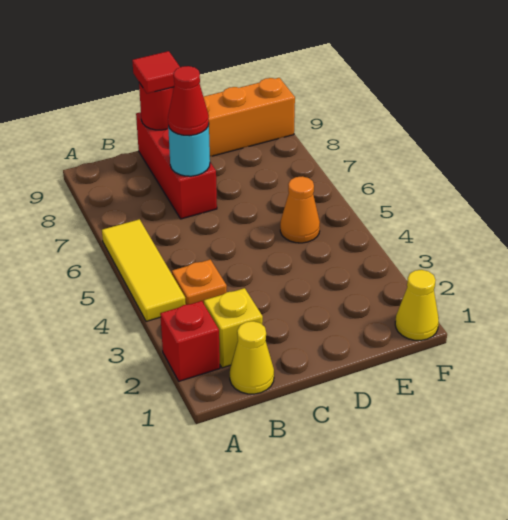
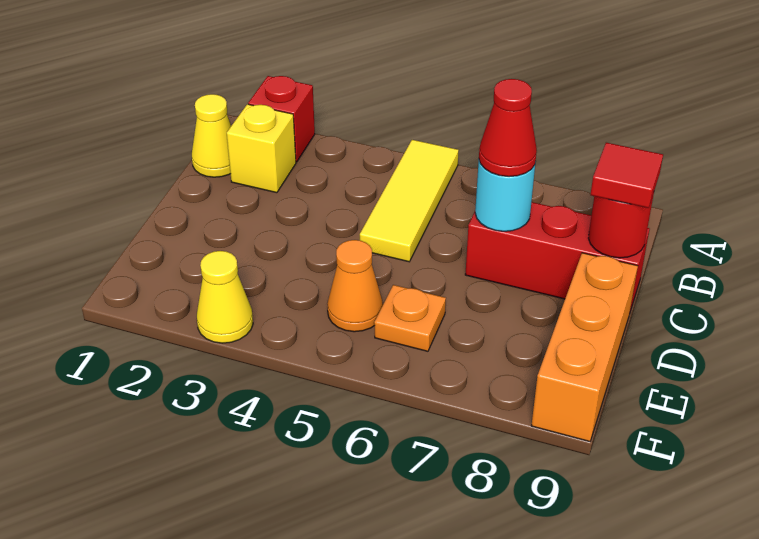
yellow tile A4:A6 level 1 -> yellow tile A5:C5 level 1
orange plate B4 level 1 -> orange plate E6 level 1
yellow cone F1 level 1 -> yellow cone F3 level 1

